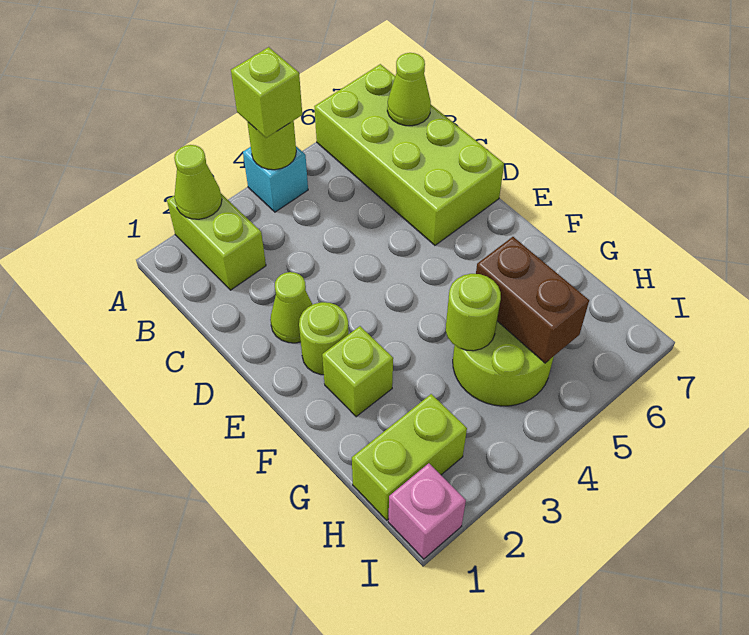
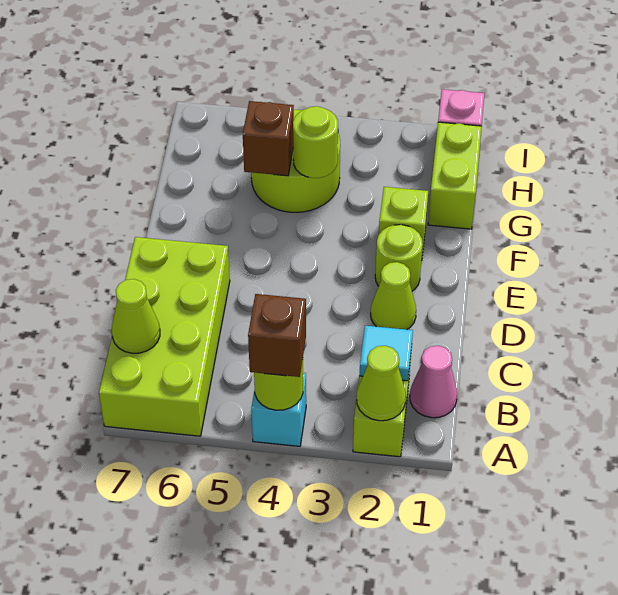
lime brick A4 level 3 -> brown brick A4 level 3
none -> pink cone B1 level 1
none -> cyan tile B2 level 2
brown brick G5:H5 level 2 -> brown brick G5 level 2
lime brick H1:H2 level 1 -> lime brick G1:H1 level 1

